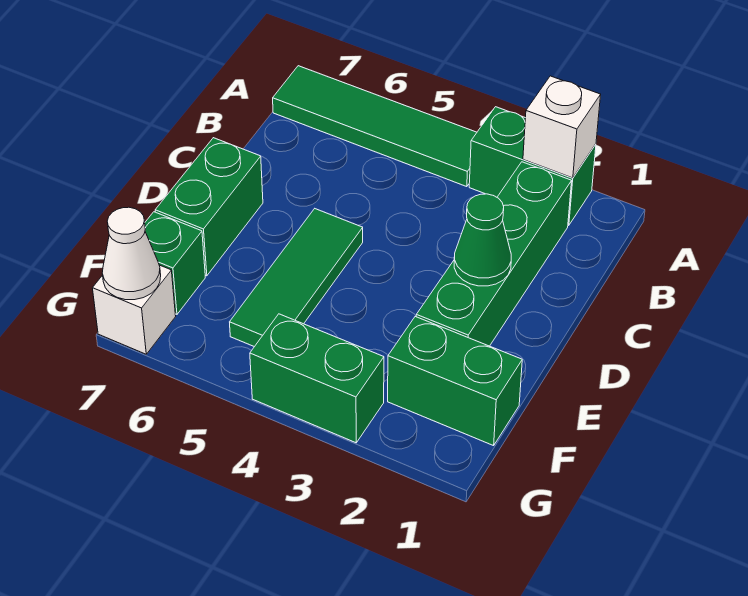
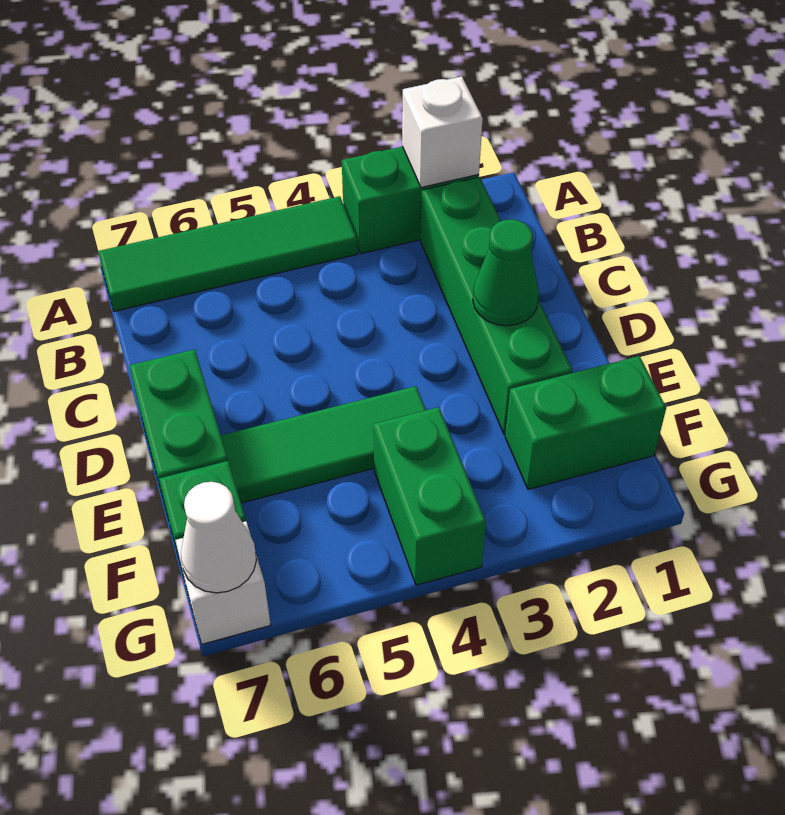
green tile D5:F5 level 1 -> green tile E4:E6 level 1
green brick G3:G4 level 1 -> green brick F4:G4 level 1

